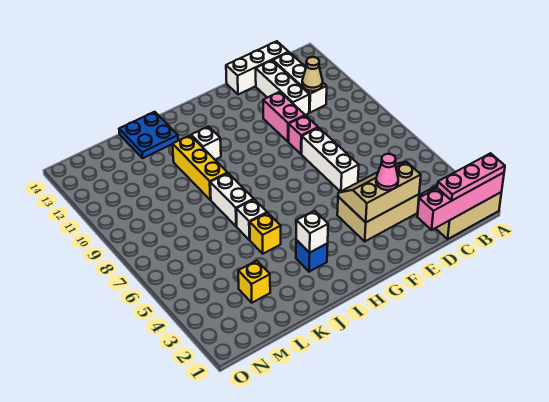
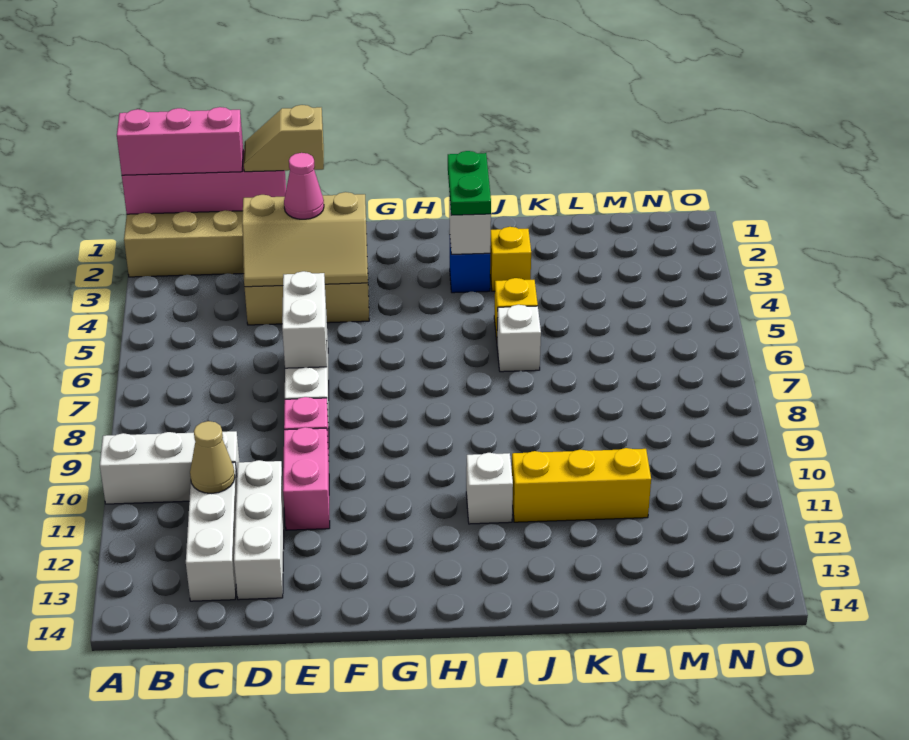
pink plate A1:C1 level 3 -> pink brick A1:C1 level 3
white brick C14:E14 level 1 -> white brick A10:C10 level 1
none -> tan slope D1:E1 level 3 top E
none -> green plate I2:I3 level 3
white brick J7:J8 level 1 -> white brick E6:E7 level 2
yellow brick J9:J11 level 1 -> yellow brick J11:L11 level 1
blue plate J13:K14 level 1 -> none
yellow brick L3 level 1 -> yellow brick J3 level 1

